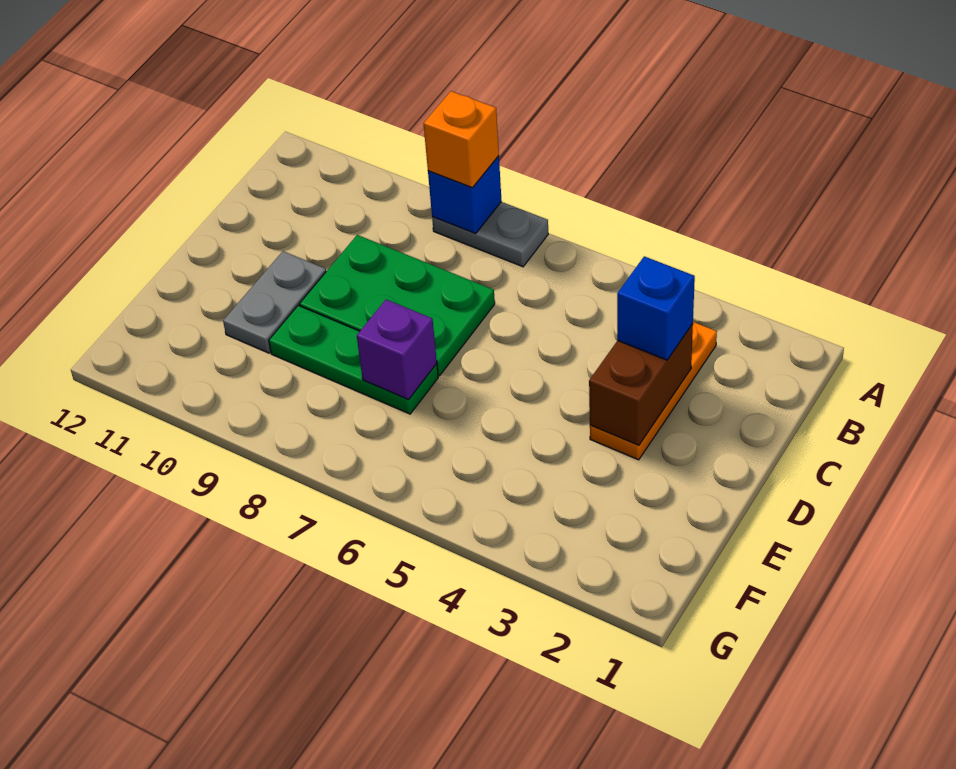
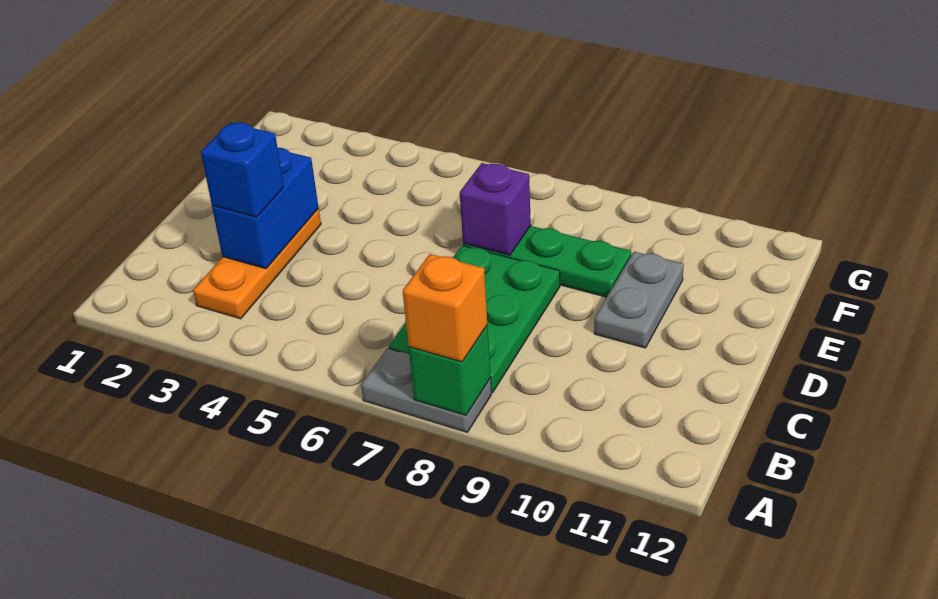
blue brick A8 level 2 -> green brick A8 level 2
brown brick C3:D3 level 2 -> blue brick C3:D3 level 2
green plate C7:D9 level 1 -> green plate B7:D8 level 1

